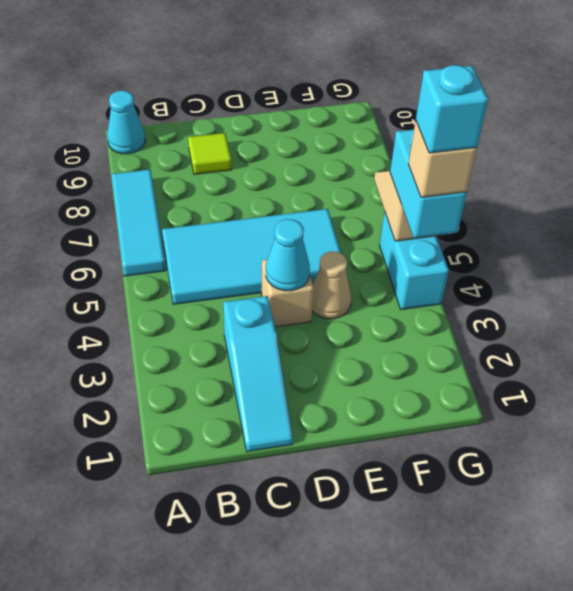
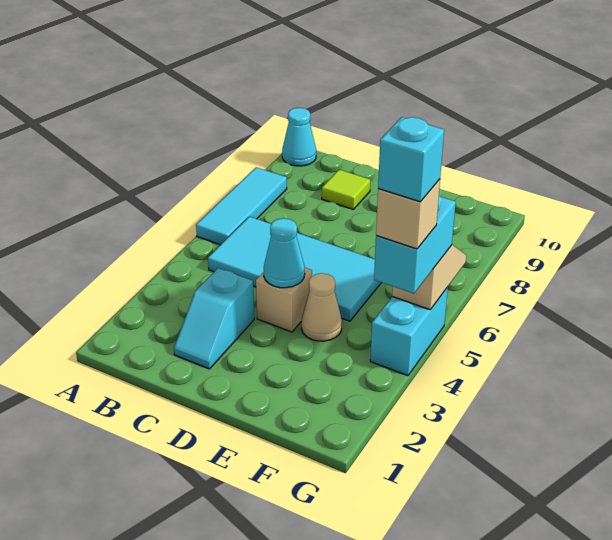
cyan slope C1:C3 level 1 top 3 -> cyan slope C2:C3 level 1 top 3

